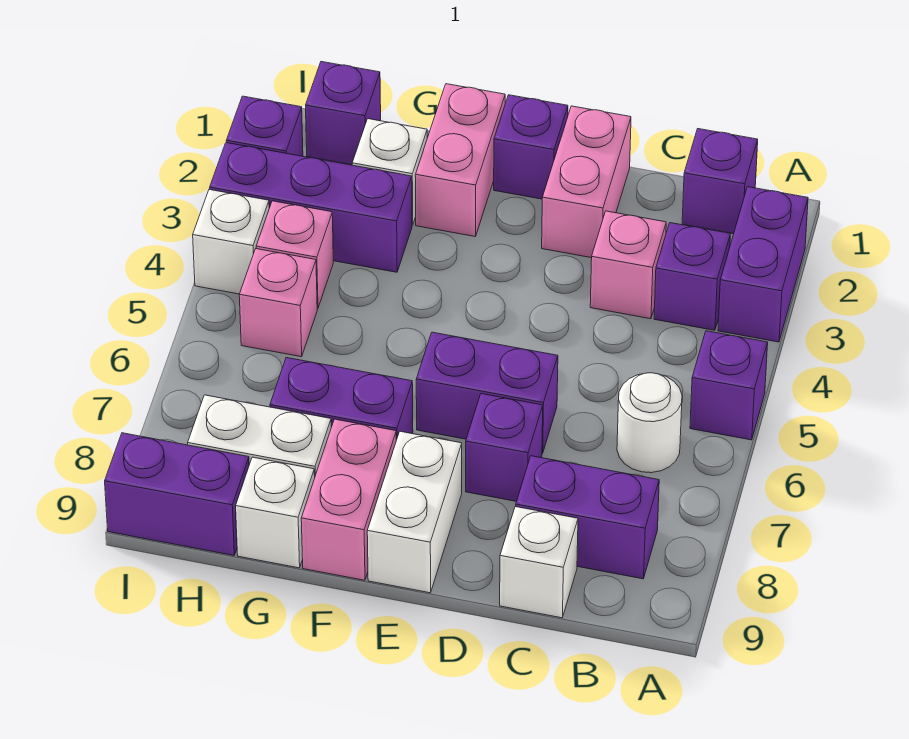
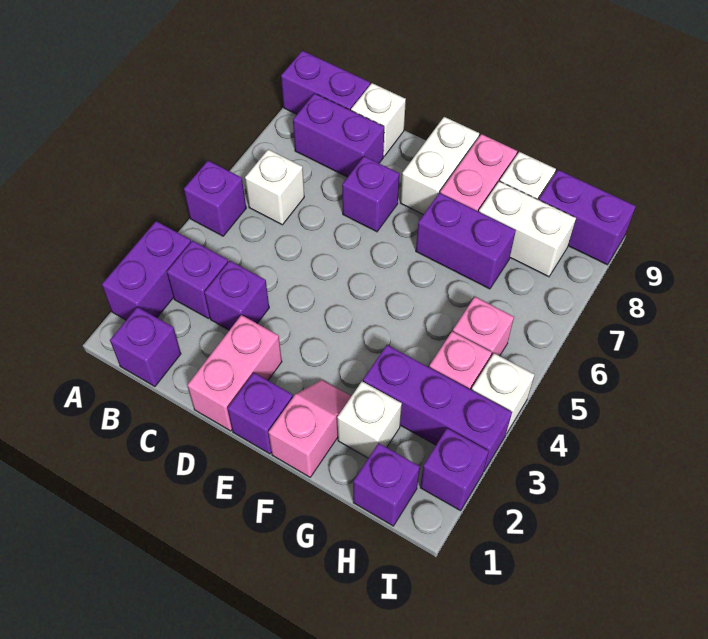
white round brick B6 level 1 -> white brick B6 level 1
pink brick C3 level 1 -> purple brick C3 level 1
purple brick D6:E6 level 1 -> purple brick A9:B9 level 1
pink brick F1:F2 level 1 -> pink slope F1:F2 level 1 top 1

